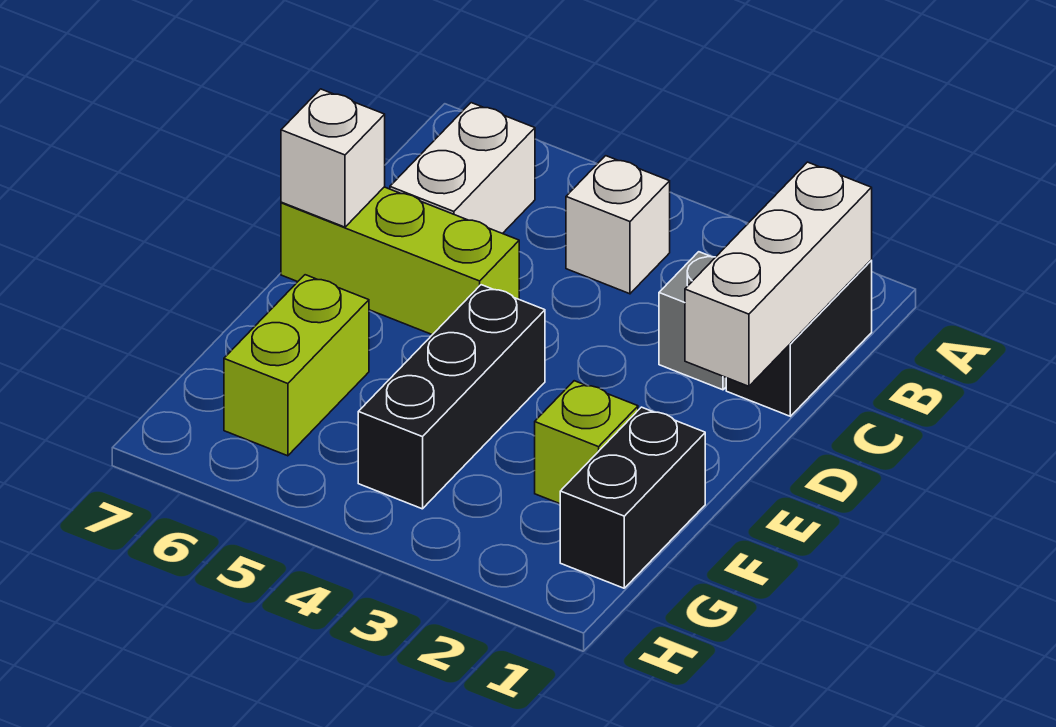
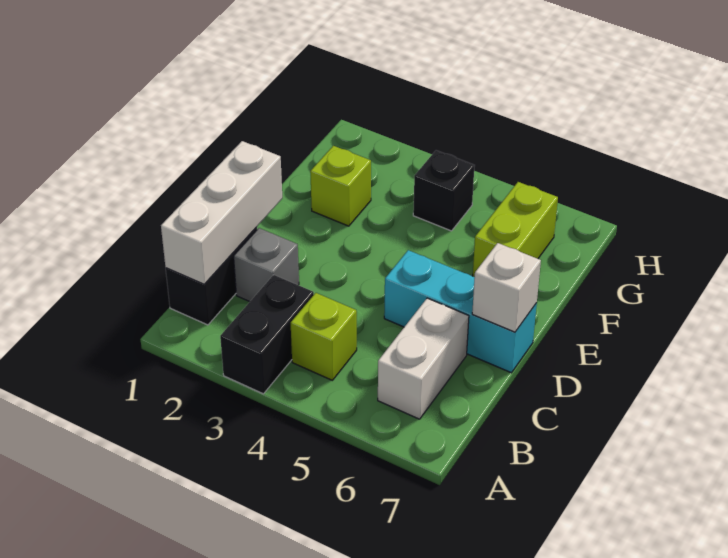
white brick B4 level 1 -> lime brick B4 level 1
lime brick D5:D7 level 1 -> cyan brick D5:D7 level 1
black brick E4:G4 level 1 -> black brick G4 level 1
black brick F1:G1 level 1 -> black brick A3:B3 level 1

